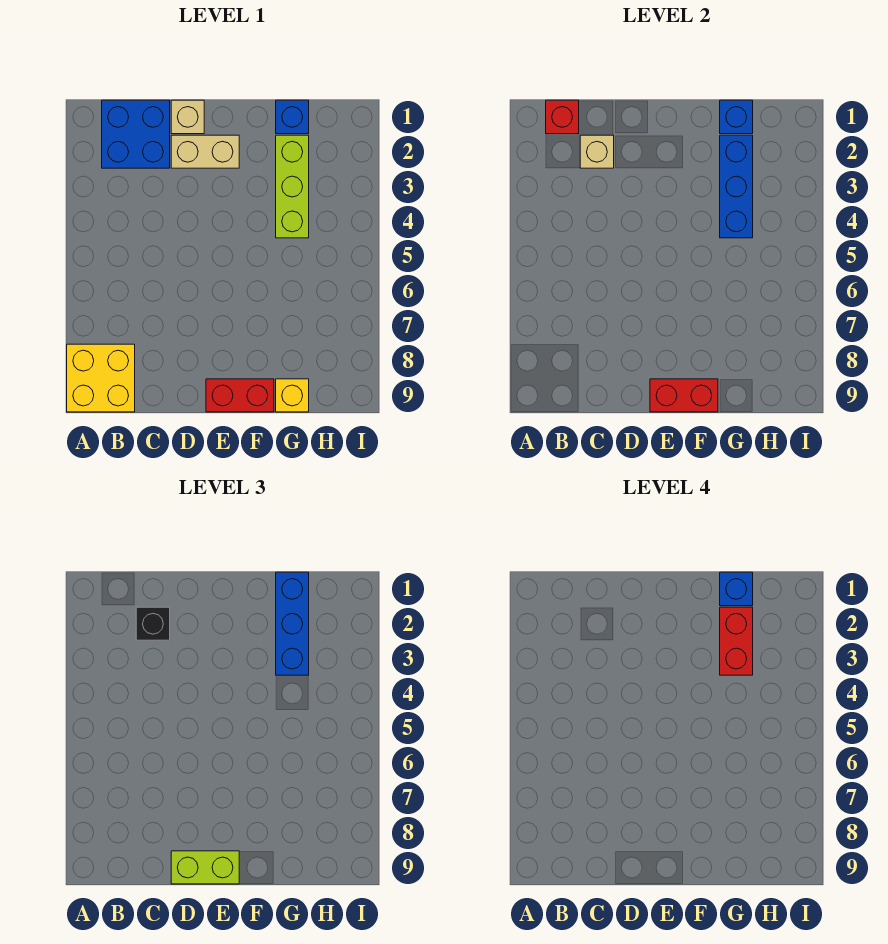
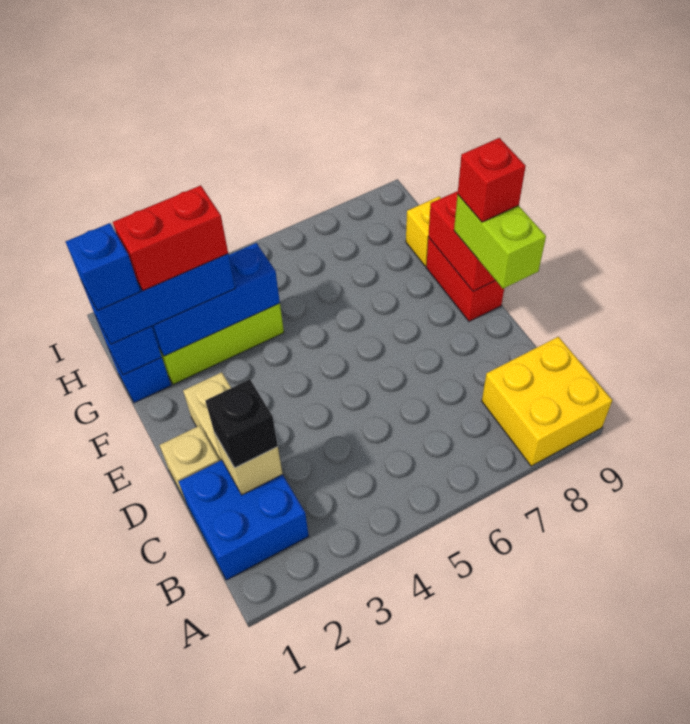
red brick B1 level 2 -> red brick E9 level 4

